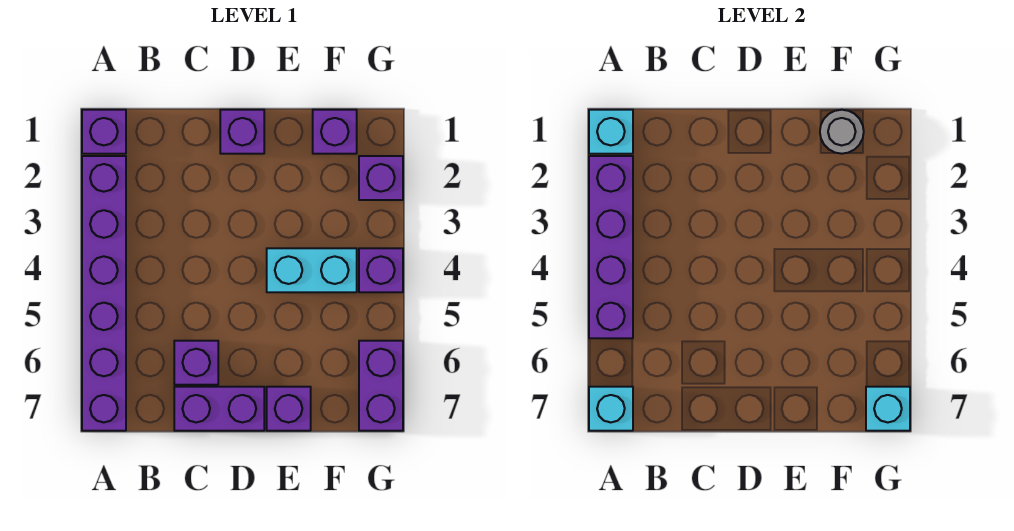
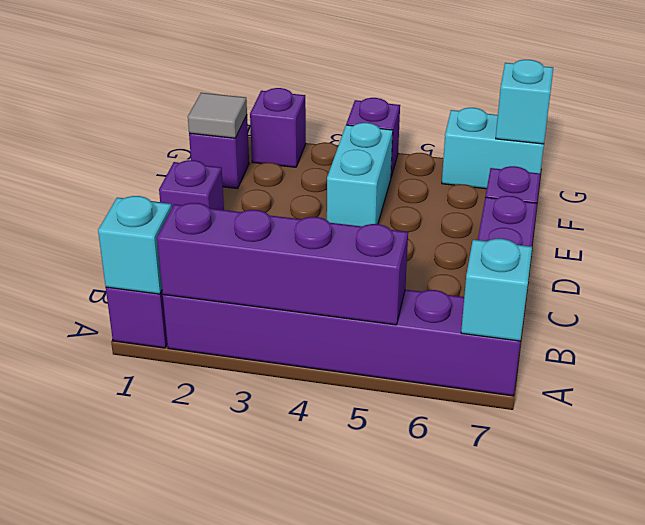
purple brick C6 level 1 -> none
grey round brick F1 level 2 -> grey tile F1 level 2
purple brick G6:G7 level 1 -> cyan brick G6:G7 level 1

